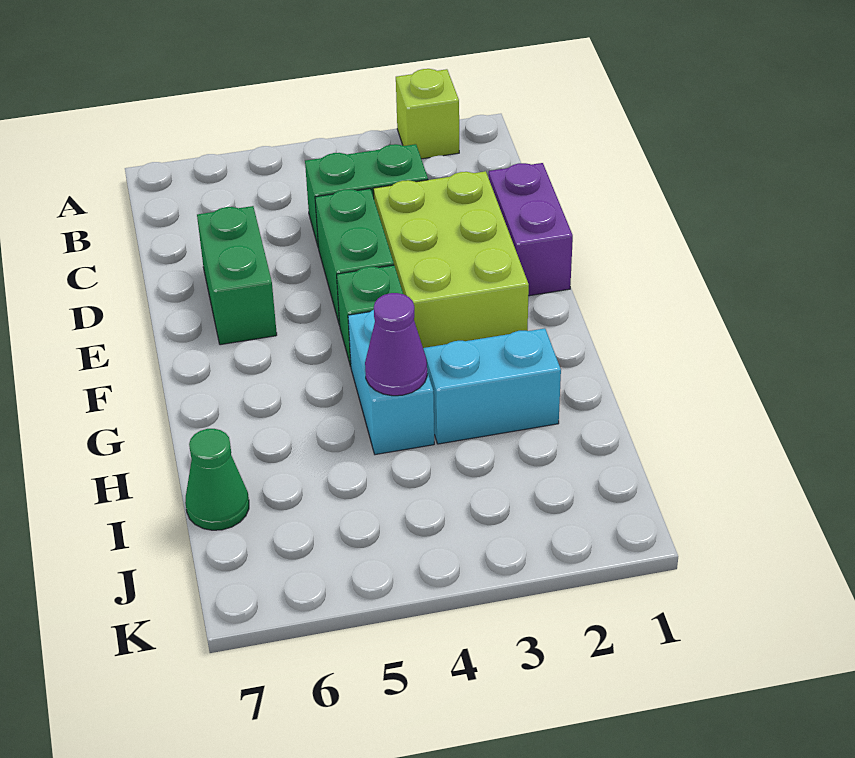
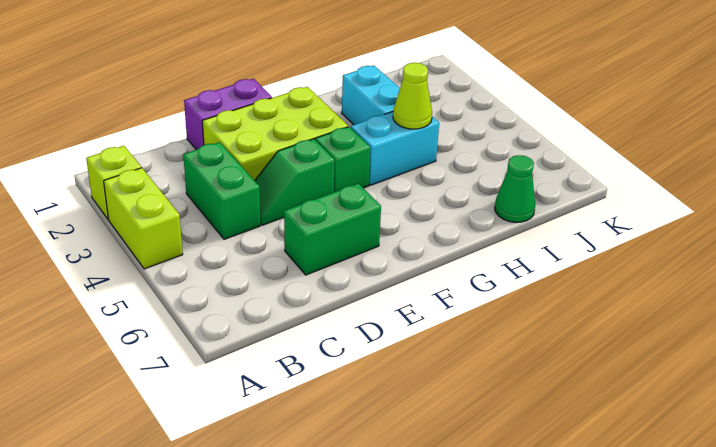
none -> lime brick A3:A4 level 1
green brick D4:E4 level 1 -> green slope D4:E4 level 1 top E
purple cone H4 level 2 -> lime cone H4 level 2

